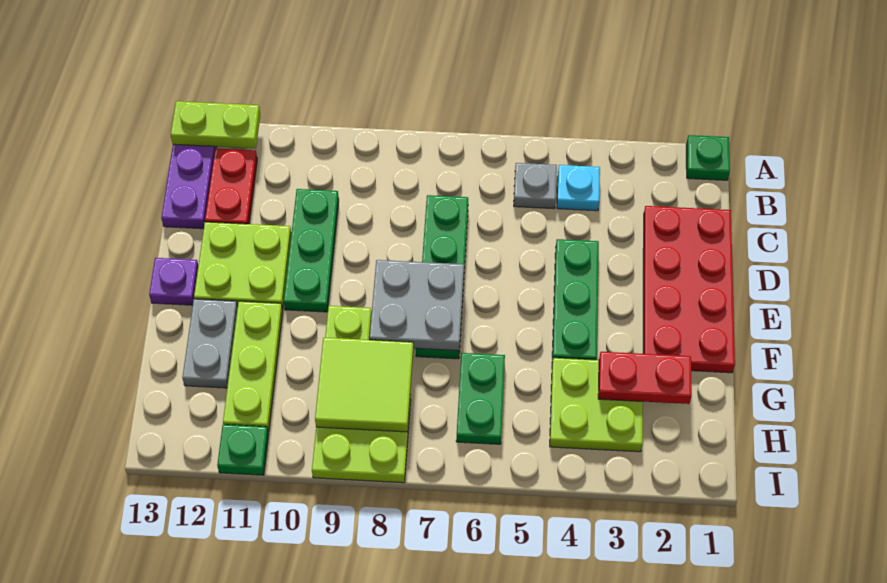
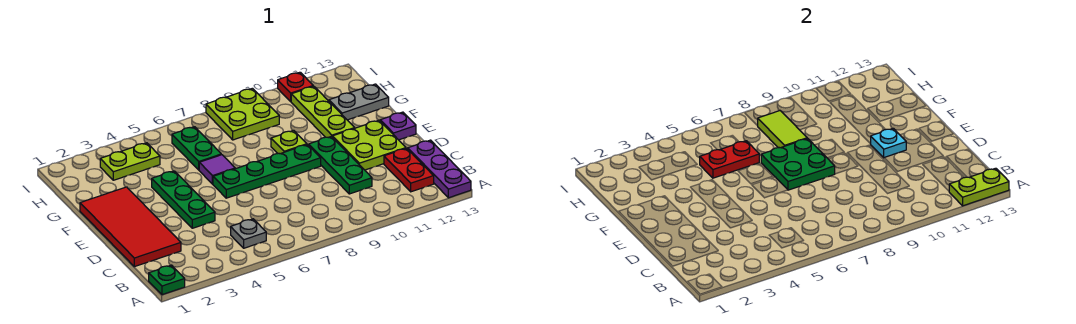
cyan plate B4 level 1 -> cyan plate E11 level 2
red plate C1:F2 level 1 -> red tile C1:F2 level 1
green plate C7:F7 level 1 -> green plate E6:E9 level 1
grey plate E7:F8 level 2 -> green plate E7:F8 level 2
none -> purple tile F6 level 1
grey plate F12:G12 level 1 -> grey plate G12:G13 level 1
red plate G2:G3 level 2 -> red plate G5:G6 level 2
lime plate G3:H4 level 1 -> lime plate H3:H4 level 1
lime tile G8:H9 level 2 -> lime tile G8:H8 level 2
green plate I11 level 1 -> red plate I11 level 1

